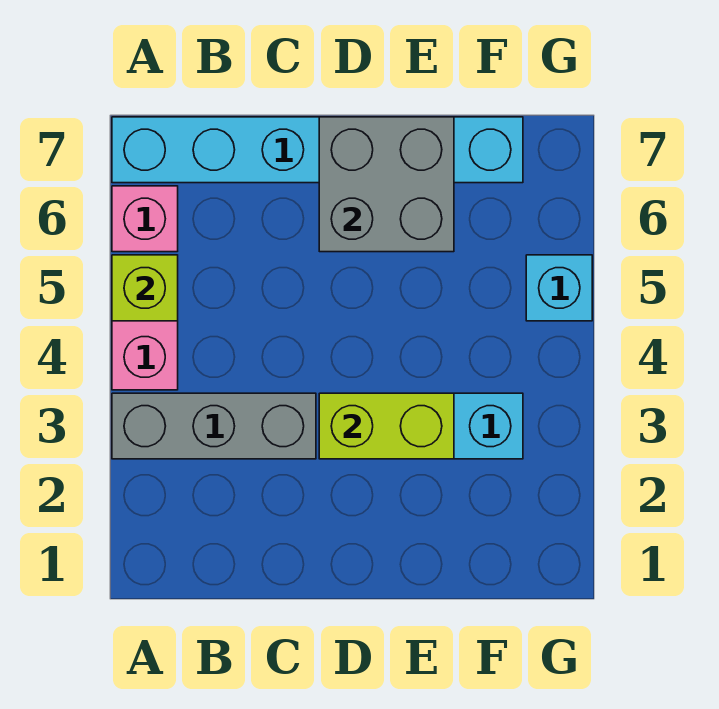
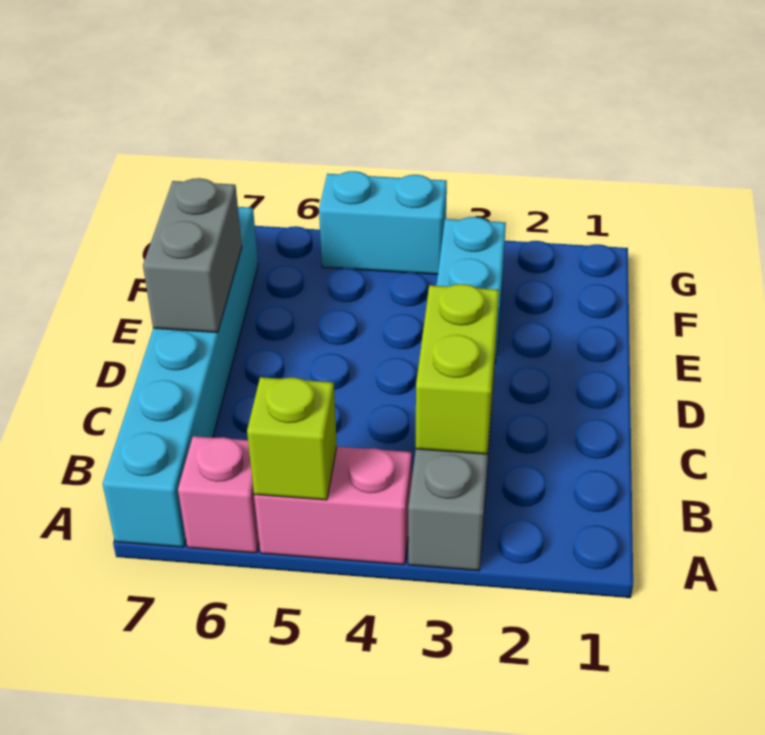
lime brick D3:E3 level 2 -> lime brick B3:C3 level 2
grey brick D6:E7 level 2 -> grey brick D7:E7 level 2
cyan brick G5 level 1 -> cyan brick G4:G5 level 1

